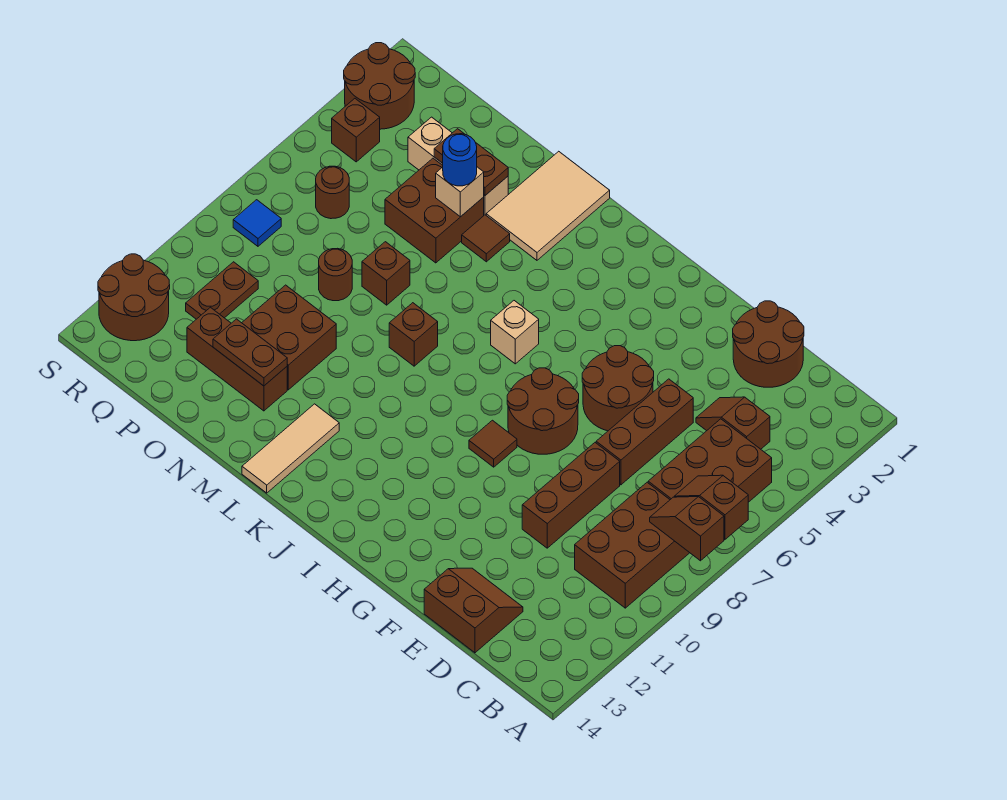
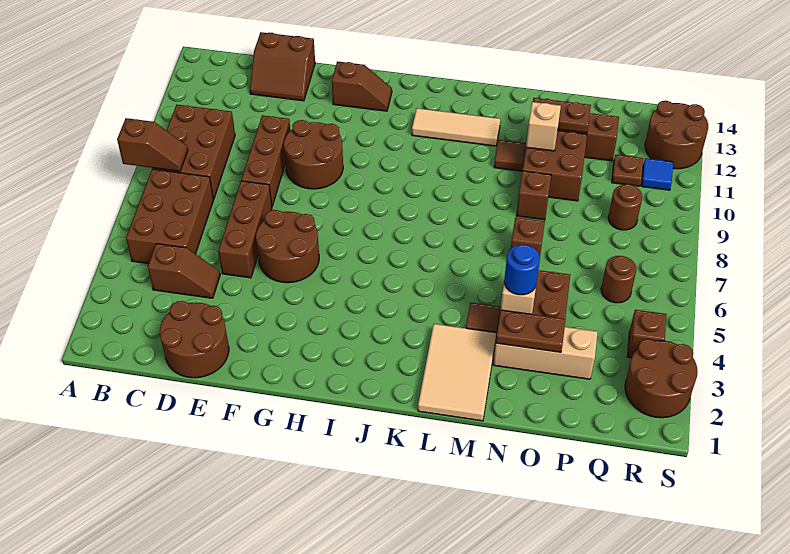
brown slope A7:B7 level 2 top A -> brown slope G13:H13 level 1 top G
brown round brick G7:H8 level 1 -> brown round brick F9:G10 level 1
brown tile H9 level 1 -> brown tile M11 level 1
tan brick J6 level 1 -> tan brick N11 level 2
brown brick L8 level 1 -> brown brick N9 level 1
tan tile L12:L14 level 1 -> tan tile J12:L12 level 1
brown round brick O8 level 1 -> brown round brick Q9 level 1
brown plate Q10:Q11 level 1 -> brown plate Q11 level 1
blue tile R8 level 1 -> blue tile R11 level 1

